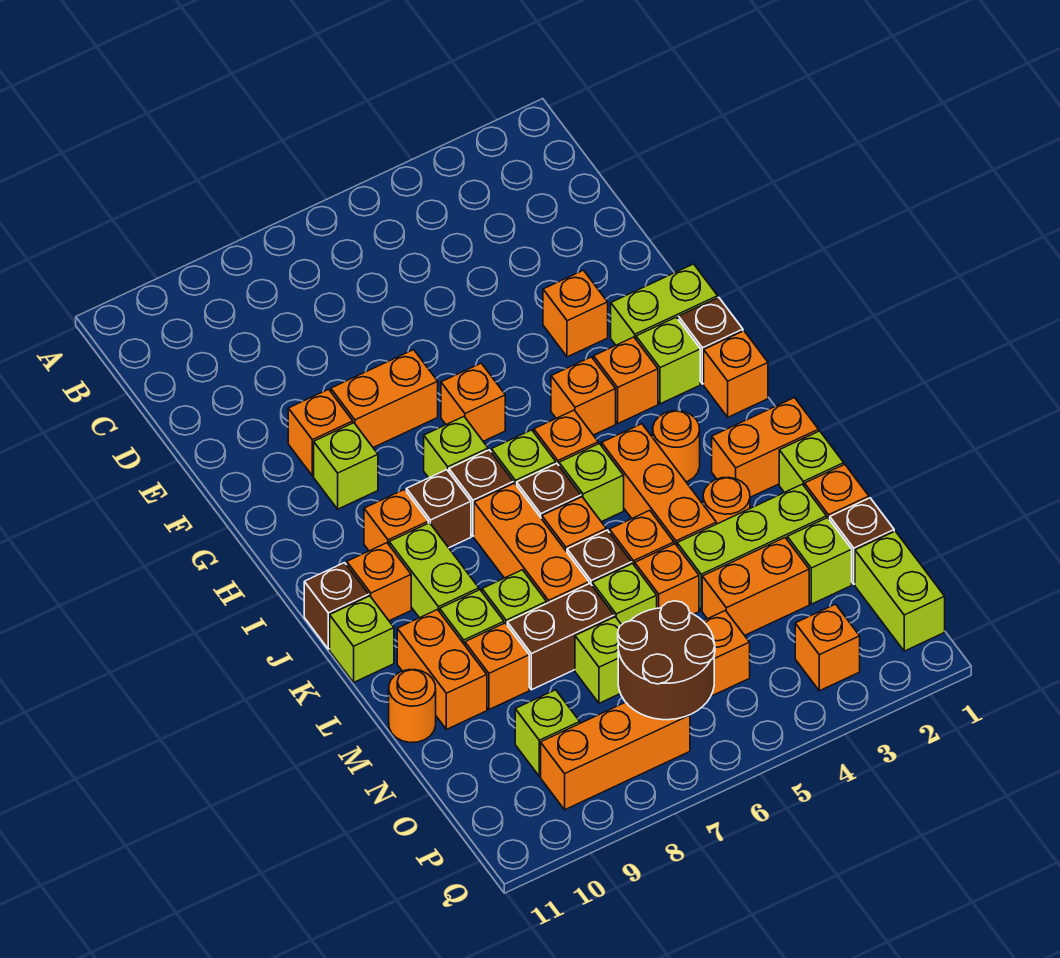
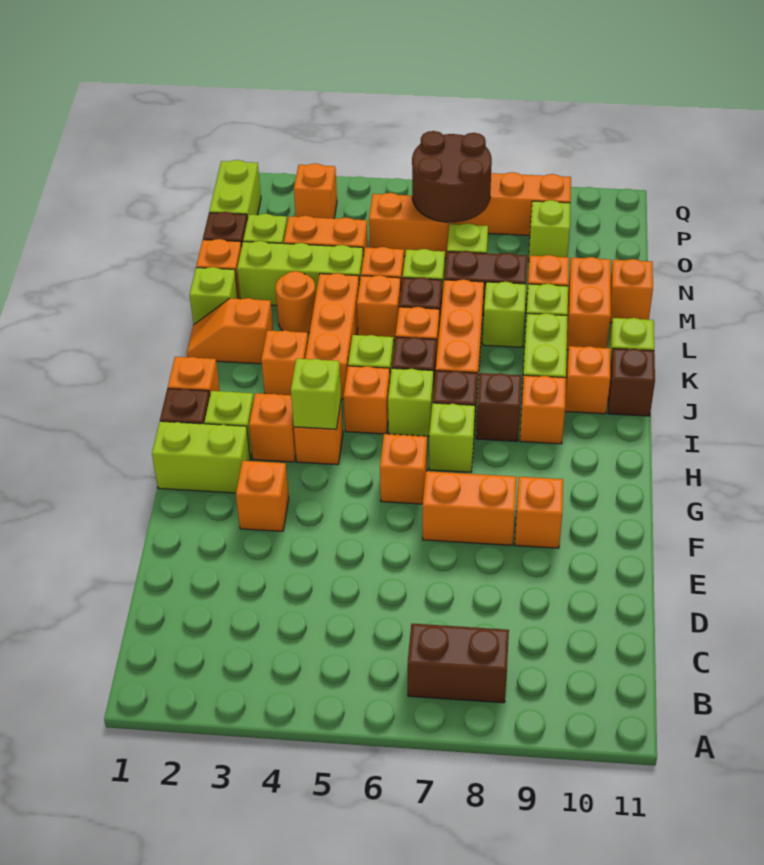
none -> brown brick B7:B8 level 1
lime brick G9 level 1 -> lime brick H4 level 2
orange round brick J3 level 1 -> orange brick J3 level 1
orange brick K1:K2 level 1 -> orange slope K1:K2 level 1 top 2
orange round brick M11 level 1 -> orange brick M11 level 1

